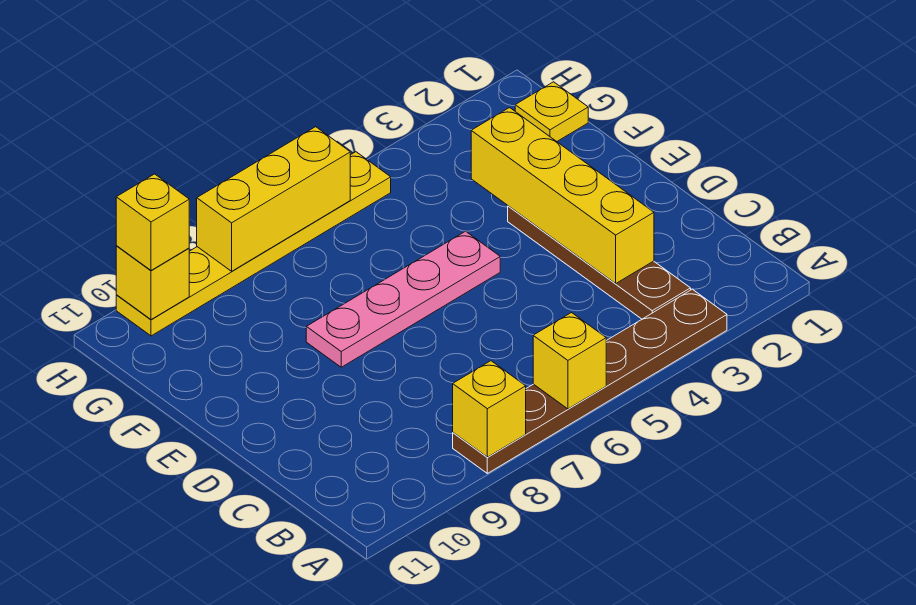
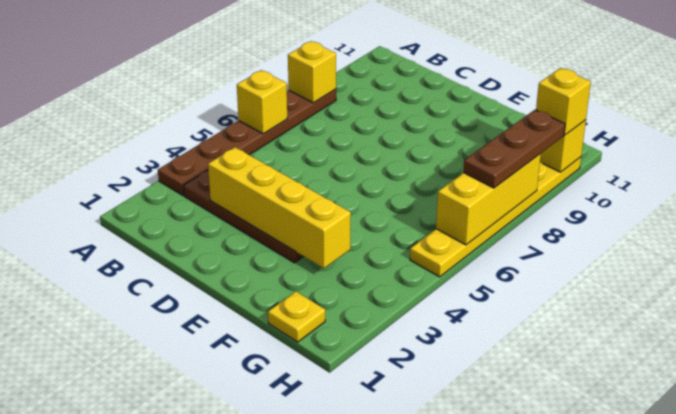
pink plate E5:E8 level 1 -> none
none -> brown plate H7:H9 level 3

